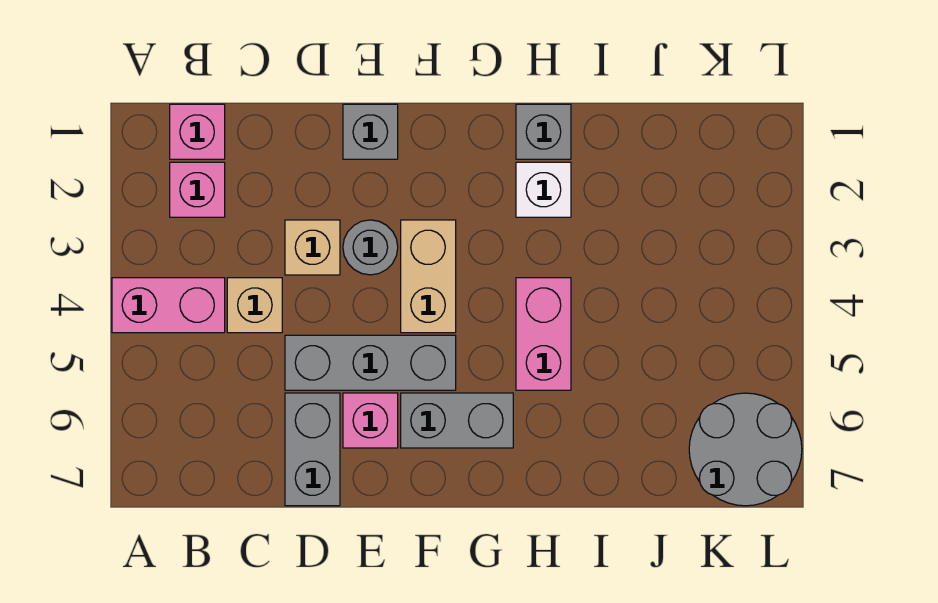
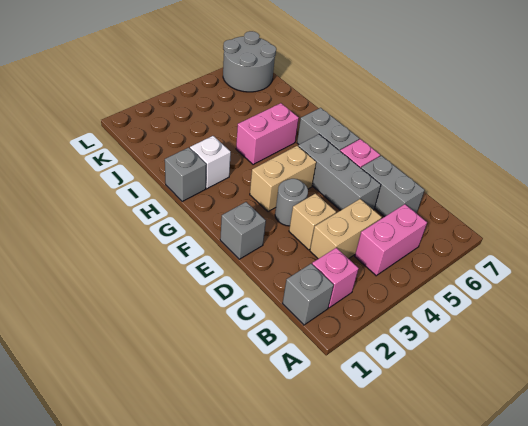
pink brick A4:B4 level 1 -> pink brick B4:B5 level 1
pink brick B1 level 1 -> grey brick B1 level 1
tan brick C4 level 1 -> tan brick C3:C4 level 1
grey brick D6:D7 level 1 -> grey brick C6:D6 level 1

